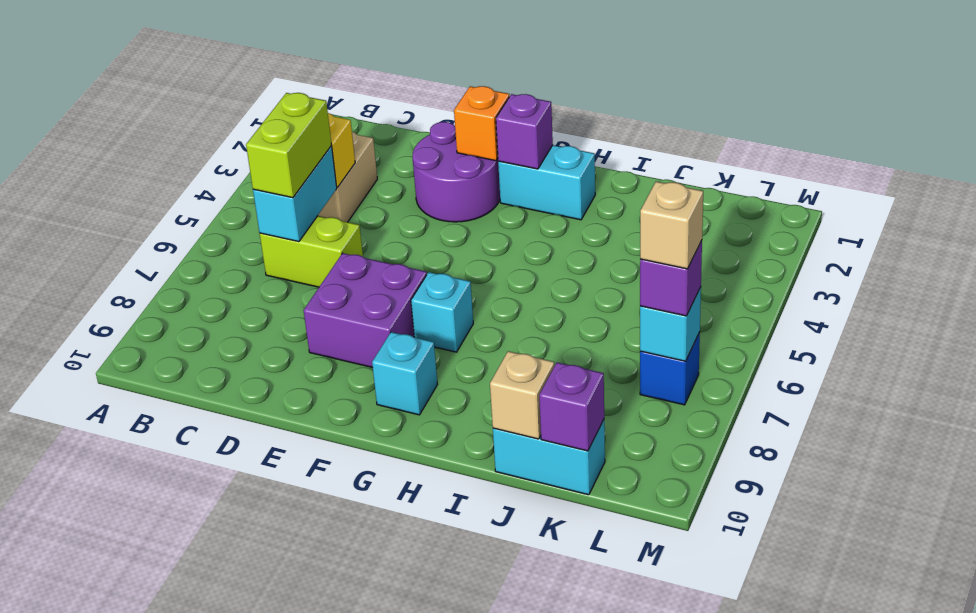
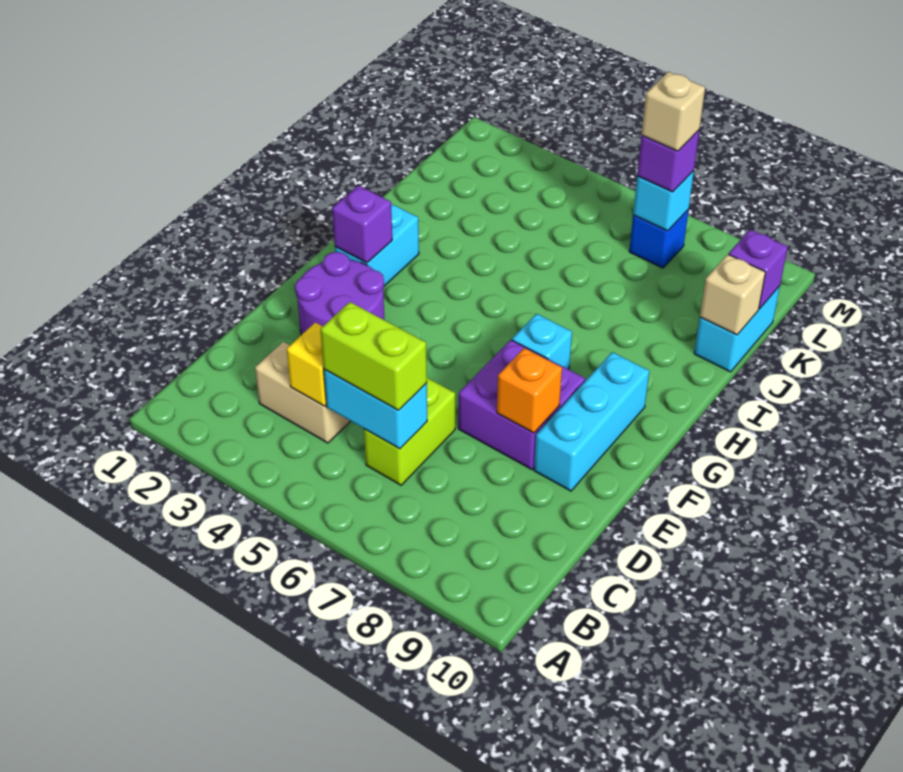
orange brick F2 level 2 -> orange brick E8 level 2
cyan brick G9 level 1 -> cyan brick E9:G9 level 1

